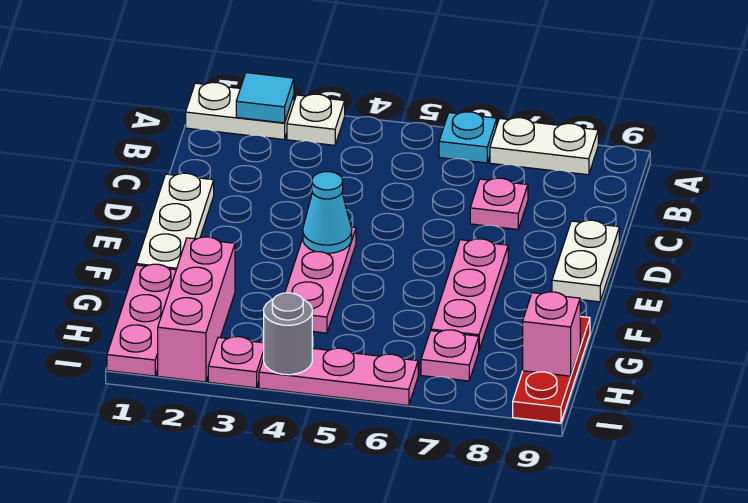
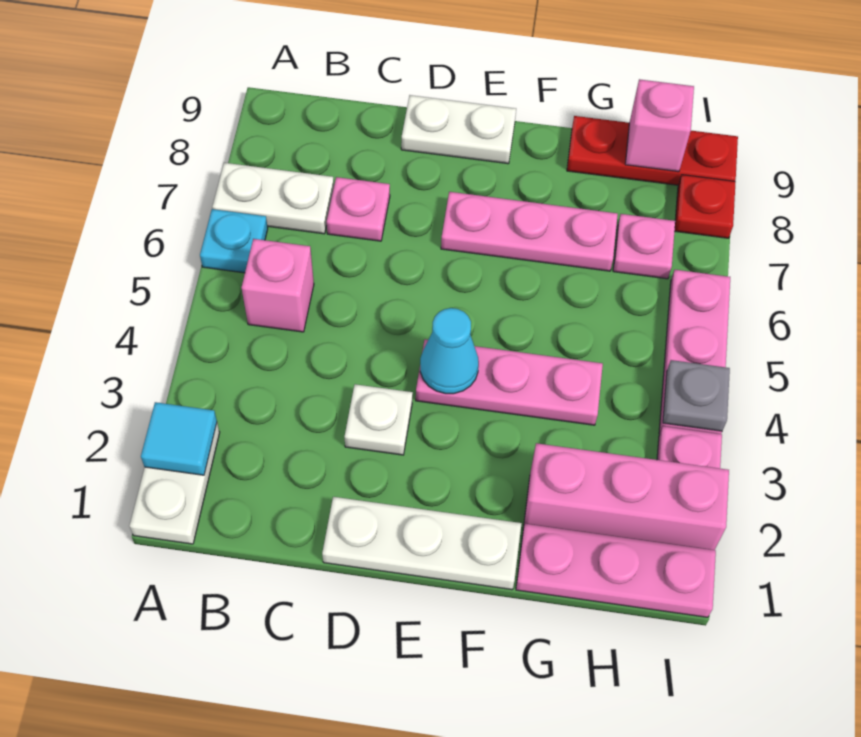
white plate A3 level 1 -> white plate D3 level 1
white plate A7:A8 level 1 -> white plate A7:B7 level 1
none -> pink brick B5 level 1
grey round brick I4 level 2 -> grey plate I4 level 2
none -> red plate I8 level 1

